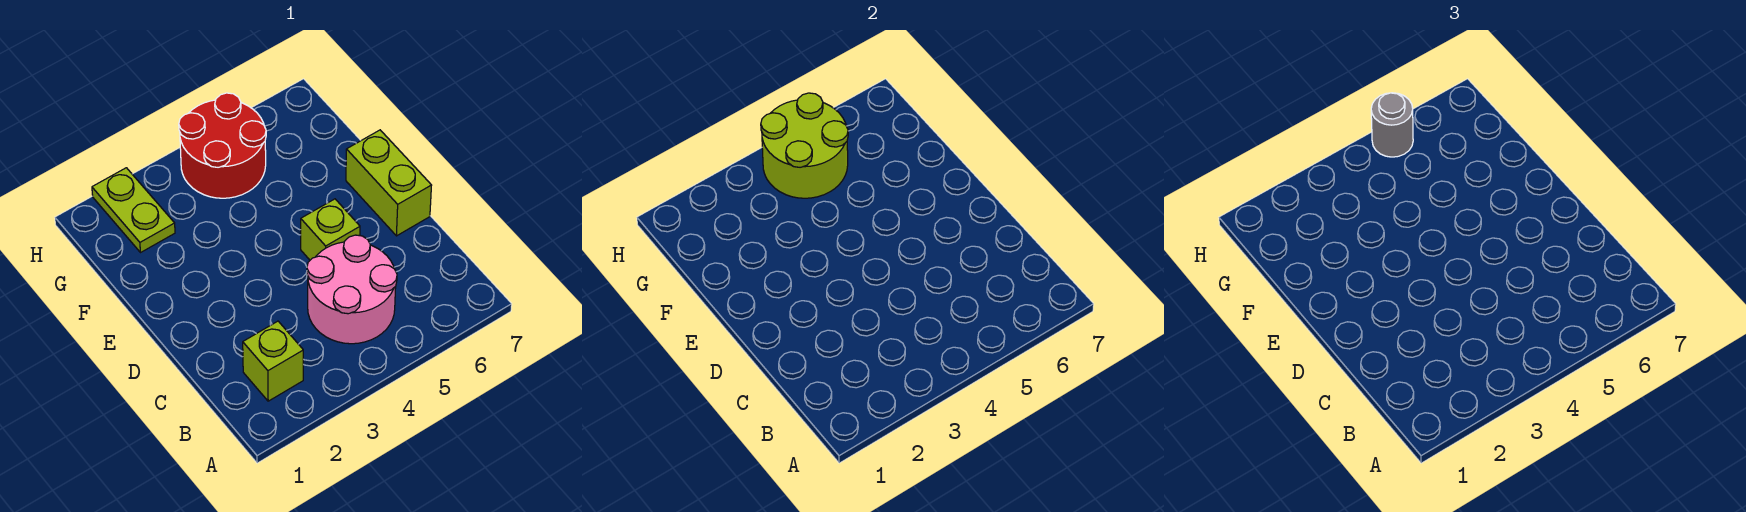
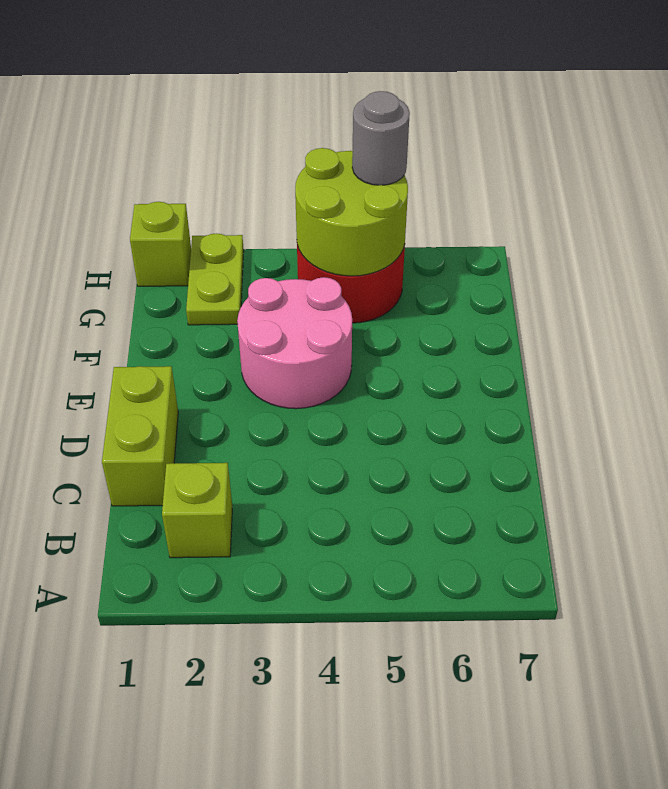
pink round brick B4:C5 level 1 -> pink round brick E3:F4 level 1
lime brick D5 level 1 -> lime brick H1 level 1
lime brick D7:E7 level 1 -> lime brick C1:D1 level 1

